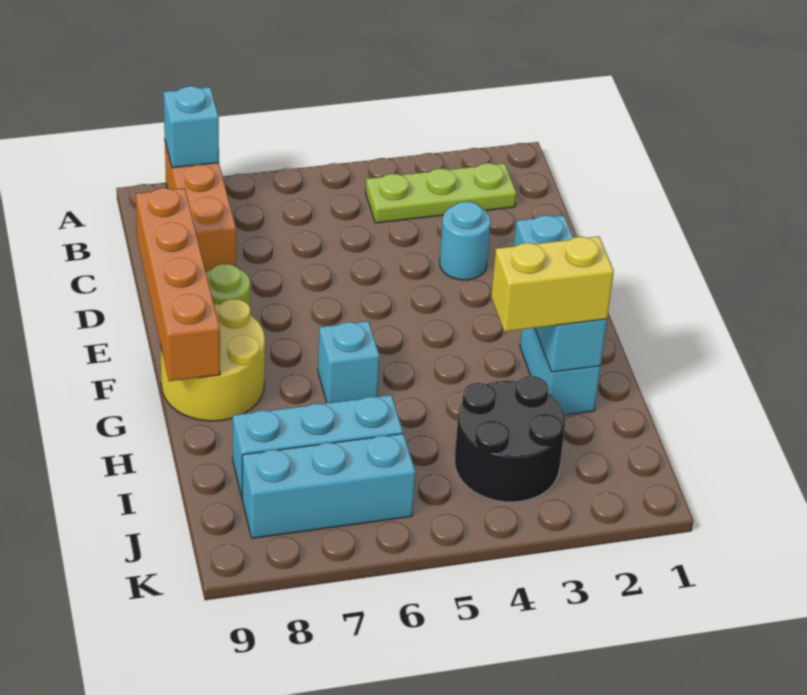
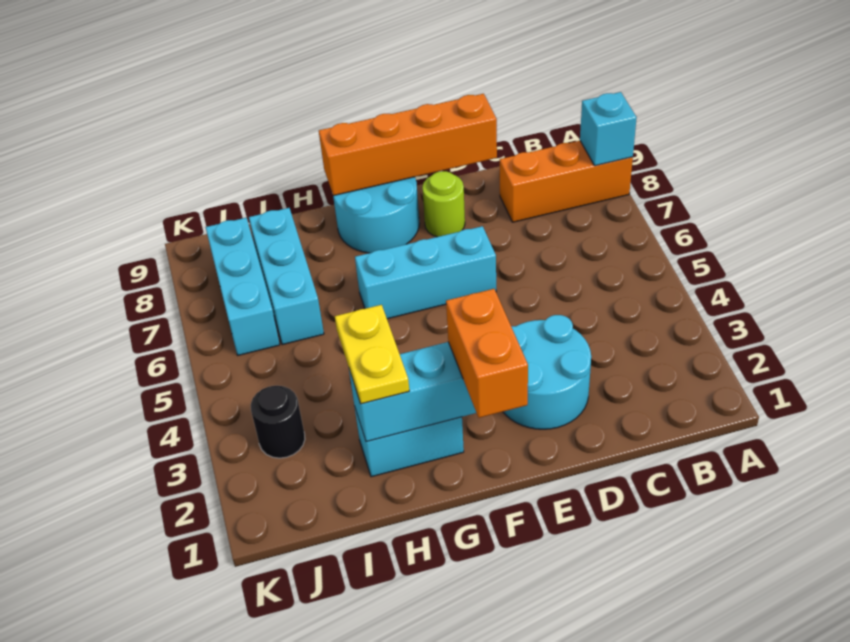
lime plate B2:B4 level 1 -> none
cyan round brick D3 level 1 -> cyan round brick D2:E3 level 1
none -> orange brick F1:F2 level 3
yellow round brick F8:G9 level 1 -> cyan round brick F8:G9 level 1
cyan brick G6 level 1 -> cyan brick E6:G6 level 1
yellow brick H2:H3 level 3 -> yellow plate H2:H3 level 3
black round brick I3:J4 level 1 -> black round brick J3 level 1

